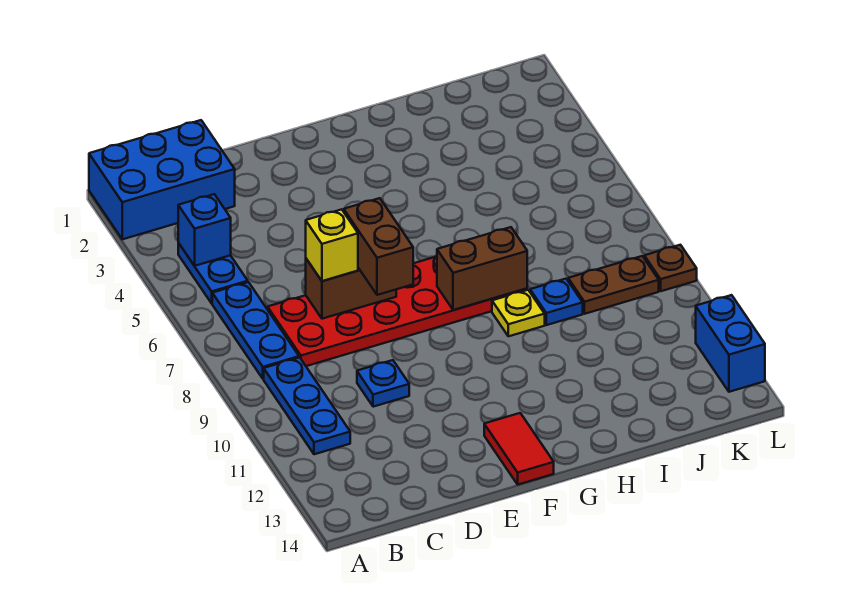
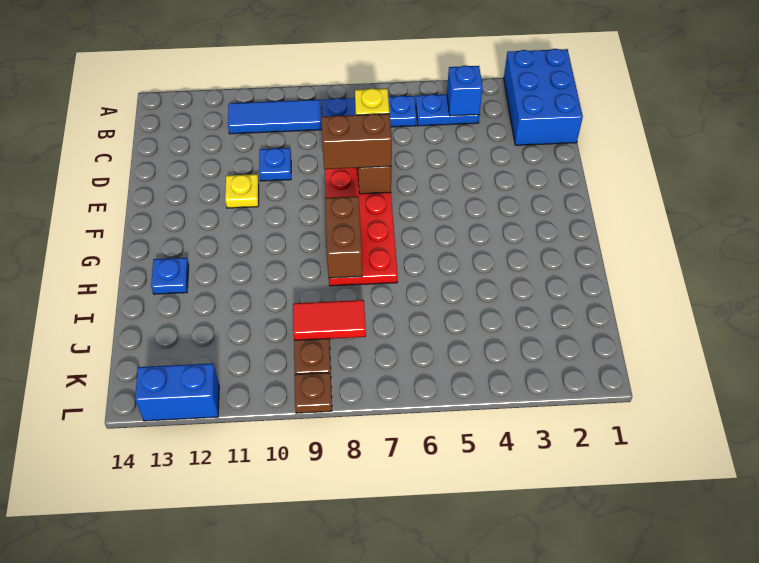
blue plate B9:B11 level 1 -> blue tile B9:B11 level 1
red tile F13:F14 level 1 -> red tile J8:J9 level 2
yellow plate H9 level 1 -> yellow plate E11 level 1
blue plate I9 level 1 -> blue plate H13 level 1

